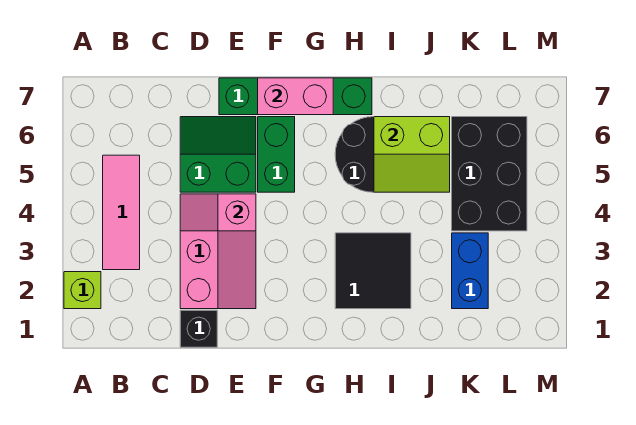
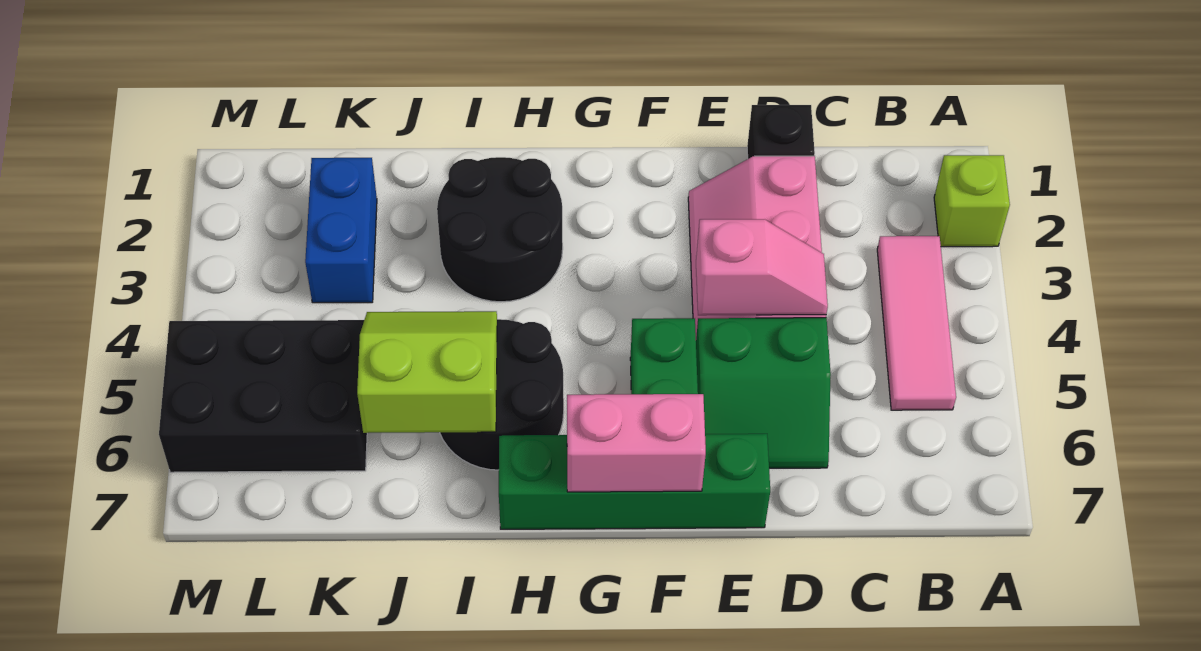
black tile H2:I3 level 1 -> black round brick H2:I3 level 1
black brick K4:L6 level 1 -> black brick K5:M6 level 1

